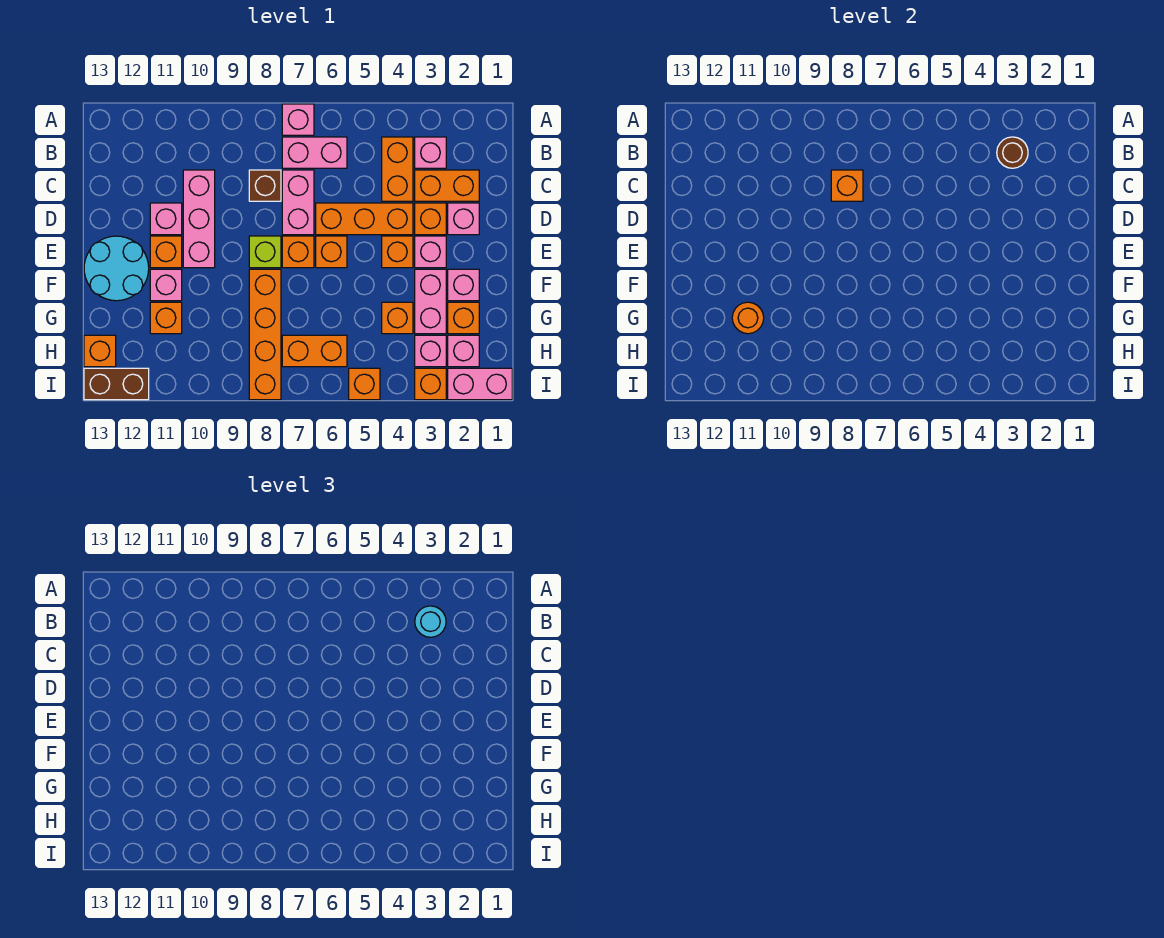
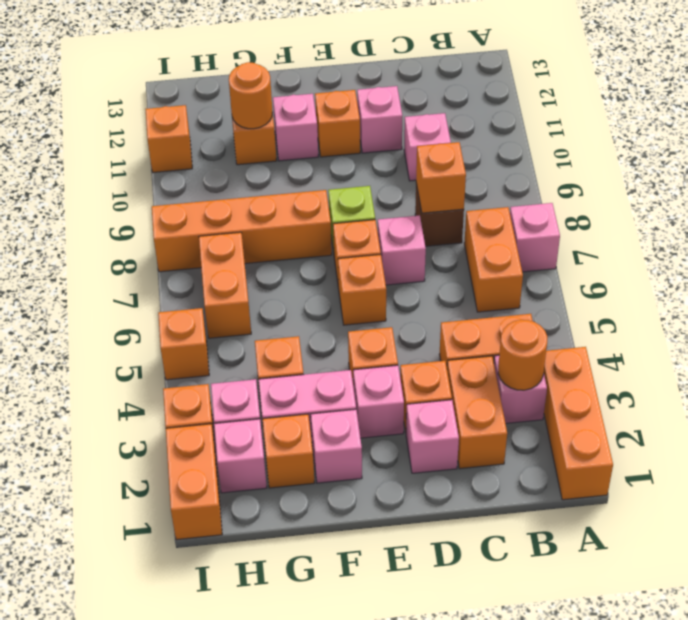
brown round brick B3 level 2 -> orange round brick B3 level 2
cyan round brick B3 level 3 -> none
pink brick B6:B7 level 1 -> orange brick B6:B7 level 1
pink brick C7:D7 level 1 -> pink brick D7 level 1
pink brick C10:E10 level 1 -> pink brick C10 level 1
orange brick D4:D6 level 1 -> orange brick A1:A3 level 1
cyan round brick E12:F13 level 1 -> none
orange brick H13 level 1 -> orange brick I11 level 1
pink brick I1:I2 level 1 -> orange brick I1:I2 level 1
brown brick I12:I13 level 1 -> none

